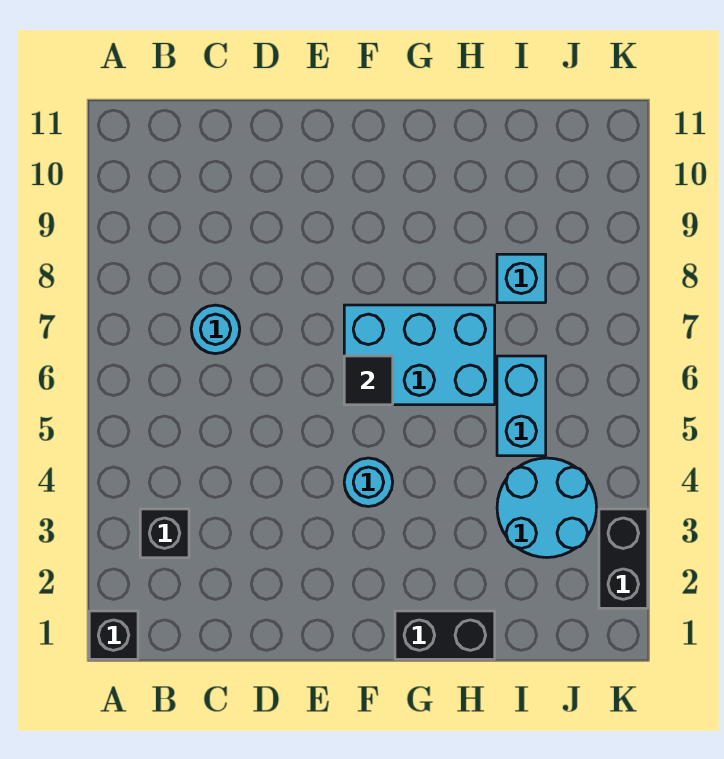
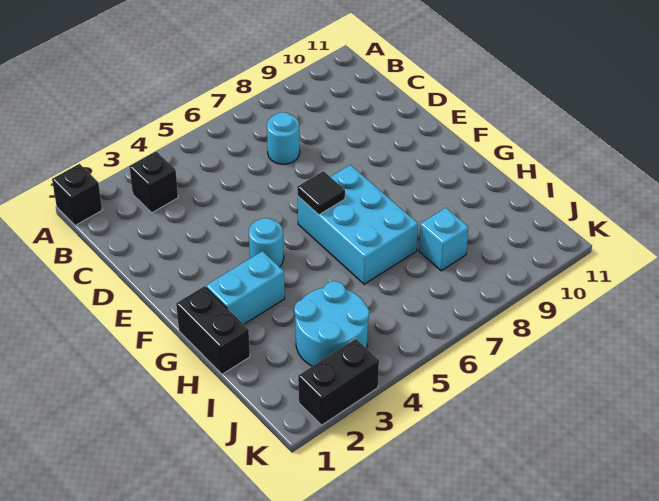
cyan brick I5:I6 level 1 -> cyan brick G2:G3 level 1

